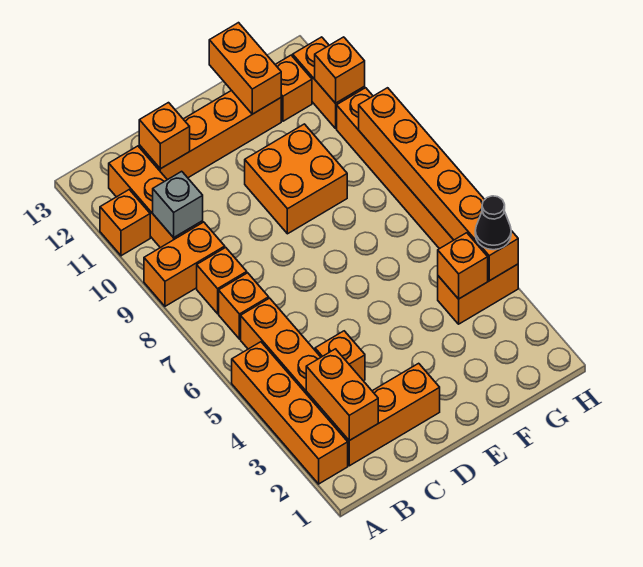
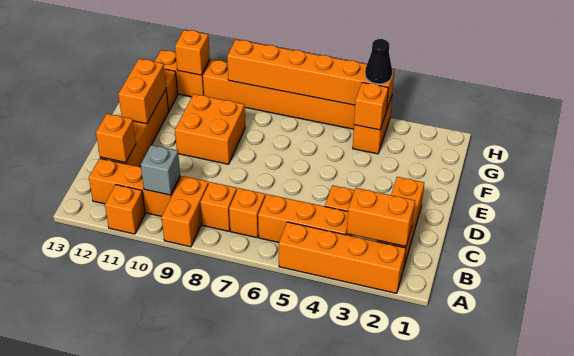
orange brick F12:F13 level 2 -> orange brick E12:F12 level 2

